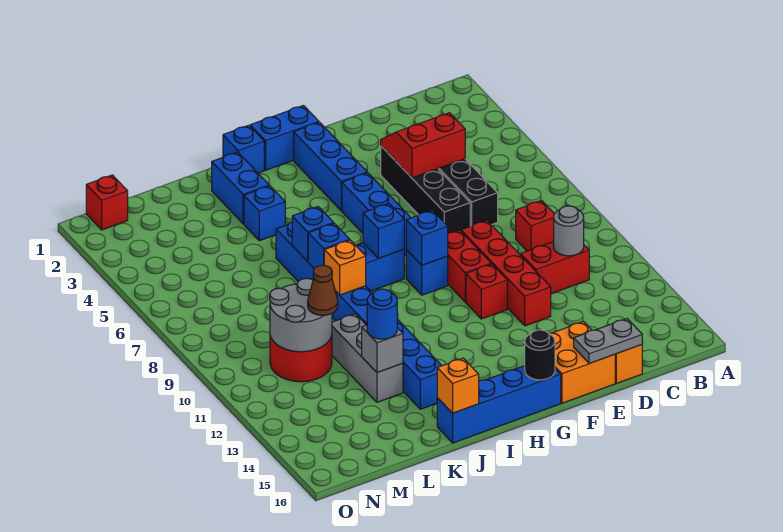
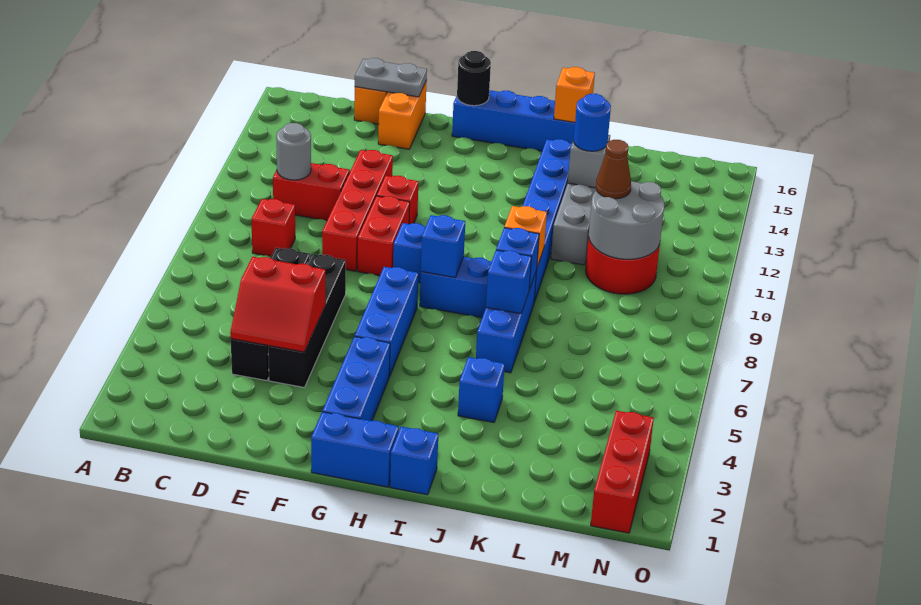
orange brick E15:F16 level 1 -> orange brick E15:E16 level 1
blue brick G9 level 2 -> none
blue brick J2:J3 level 1 -> none
red brick N1 level 1 -> red brick N1:N3 level 1

